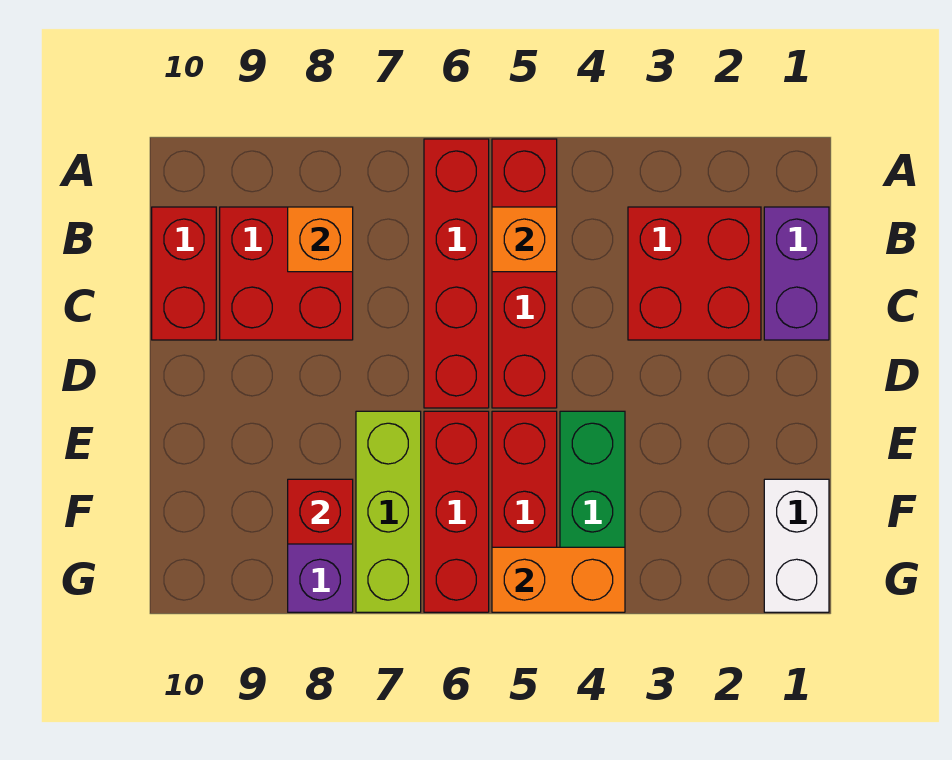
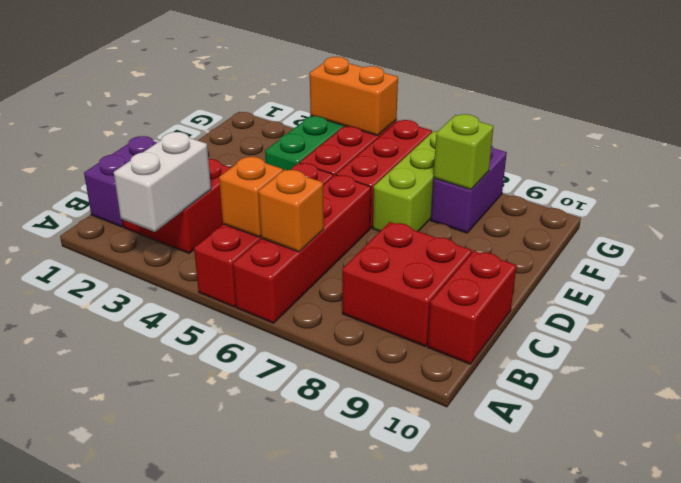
orange brick B8 level 2 -> orange brick B6 level 2
white brick F1:G1 level 1 -> white brick A3:B3 level 2
red brick F8 level 2 -> lime brick F8 level 2

